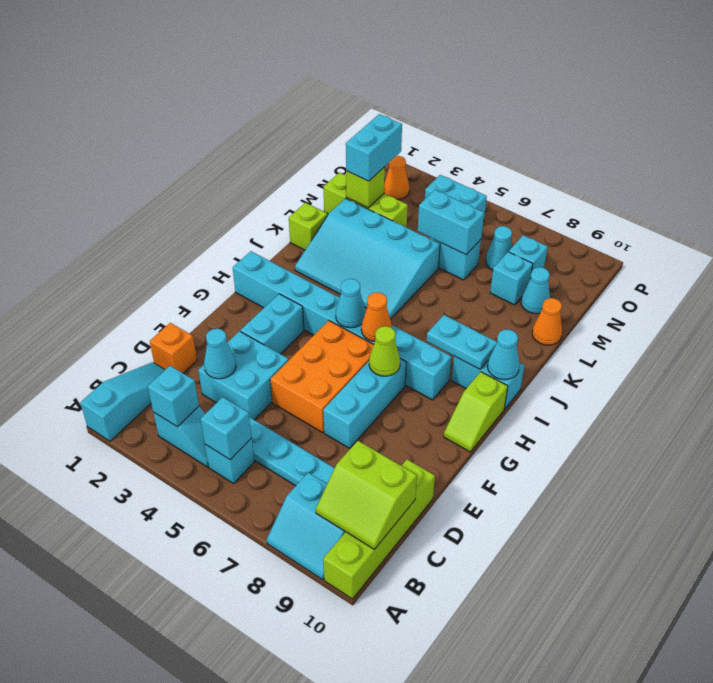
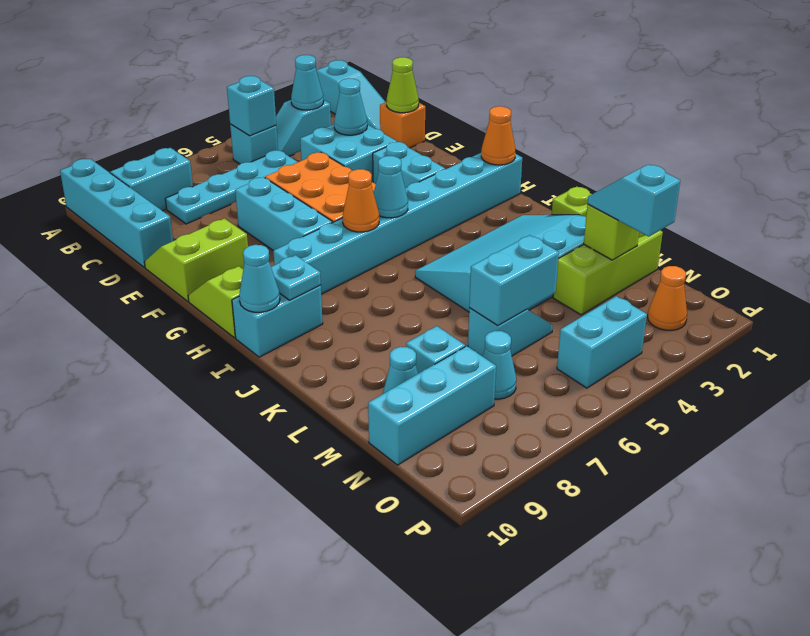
lime brick A10:D10 level 1 -> cyan brick A10:D10 level 1
cyan brick B3 level 2 -> cyan cone B3 level 2
lime slope B9:C10 level 2 top C -> lime slope E9:F10 level 1 top F
lime cone G7 level 2 -> lime cone D1 level 2
cyan plate I8:I9 level 2 -> cyan plate I9 level 2
orange cone L10 level 1 -> orange cone H1 level 2
cyan brick M2:N2 level 3 -> cyan slope M2:N2 level 3 top N
cyan brick N8 level 1 -> cyan brick N8:N10 level 1

